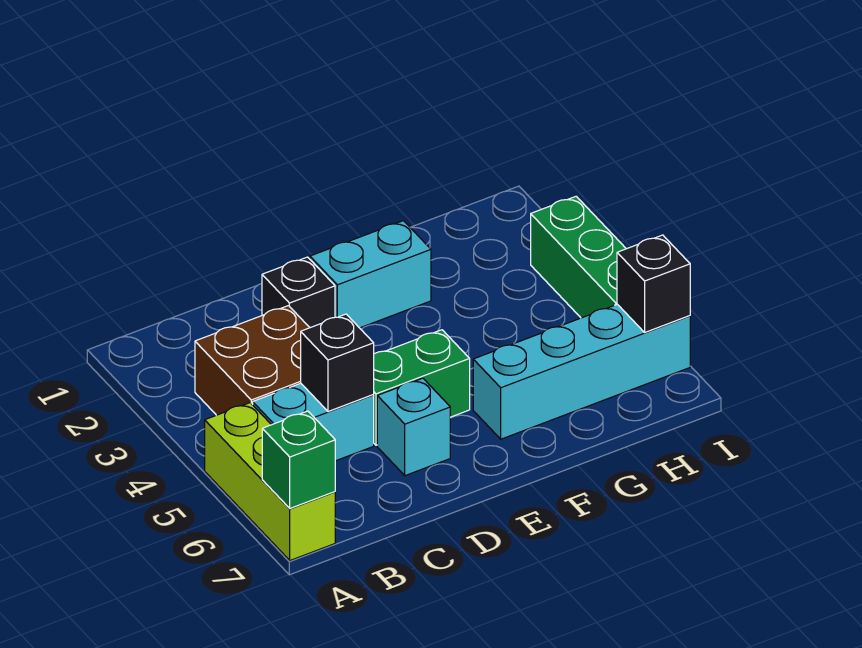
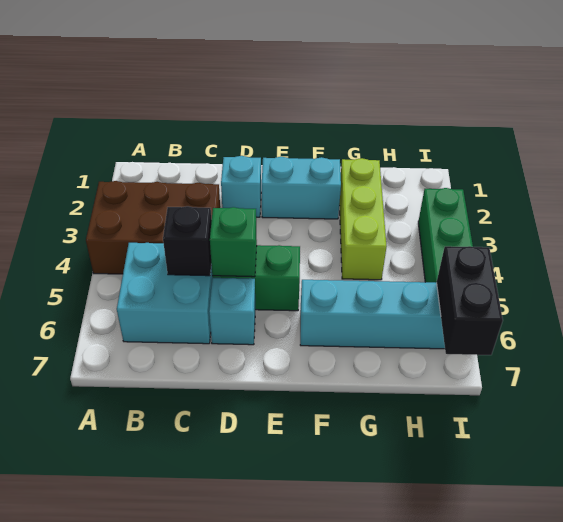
lime brick A5:A7 level 1 -> lime brick G2:G4 level 1
green brick A7 level 2 -> green brick D5 level 2
brown brick B3:C4 level 1 -> brown brick A3:C4 level 1
cyan brick B5:C5 level 1 -> cyan brick B5:C6 level 1
black brick D2 level 1 -> cyan brick D2 level 1
black brick I6 level 2 -> black brick I6:I7 level 2

